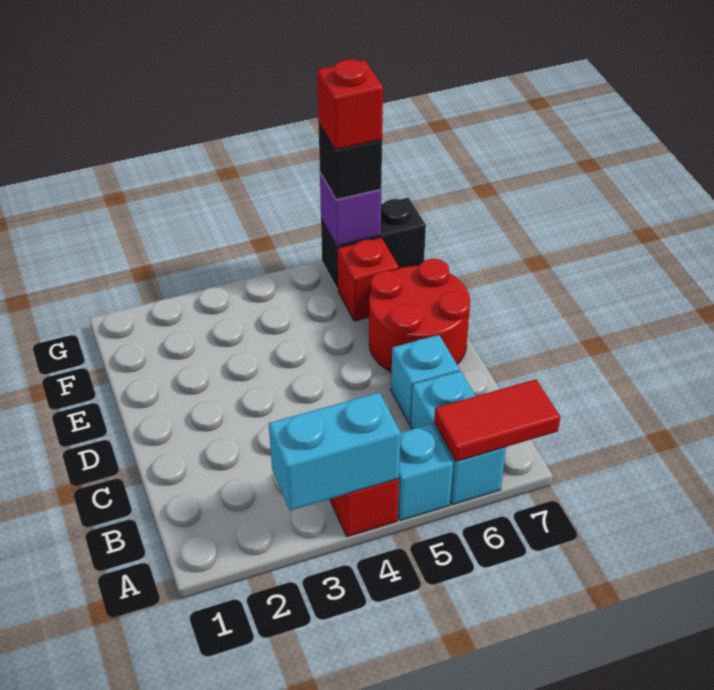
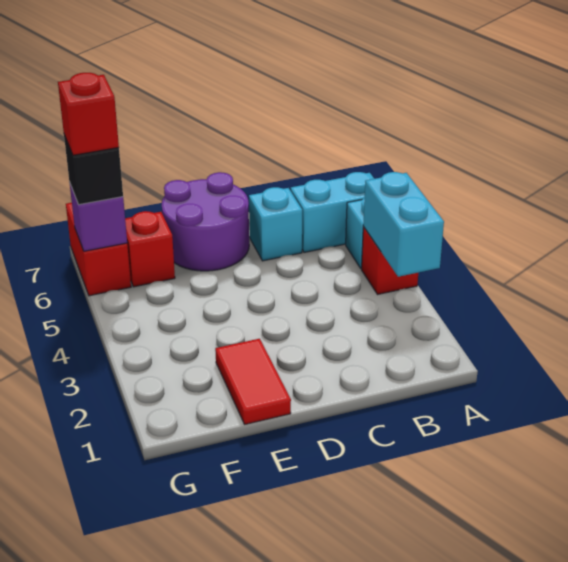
red tile A6:A7 level 2 -> red tile E1:E2 level 1
red round brick D6:E7 level 1 -> purple round brick D6:E7 level 1
black brick G6:G7 level 1 -> red brick G6:G7 level 1

